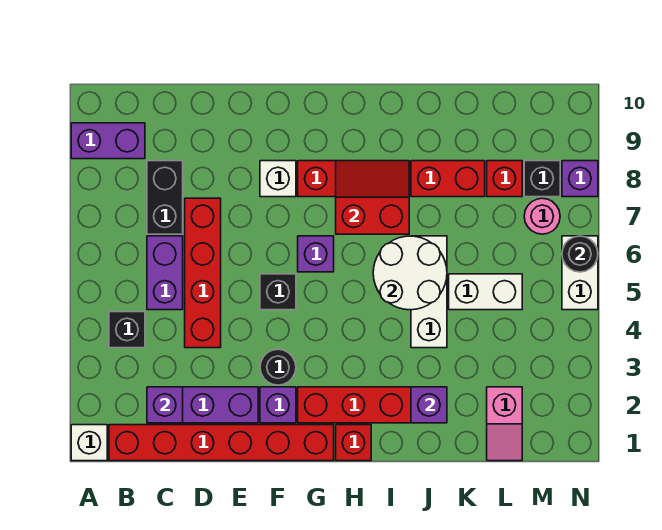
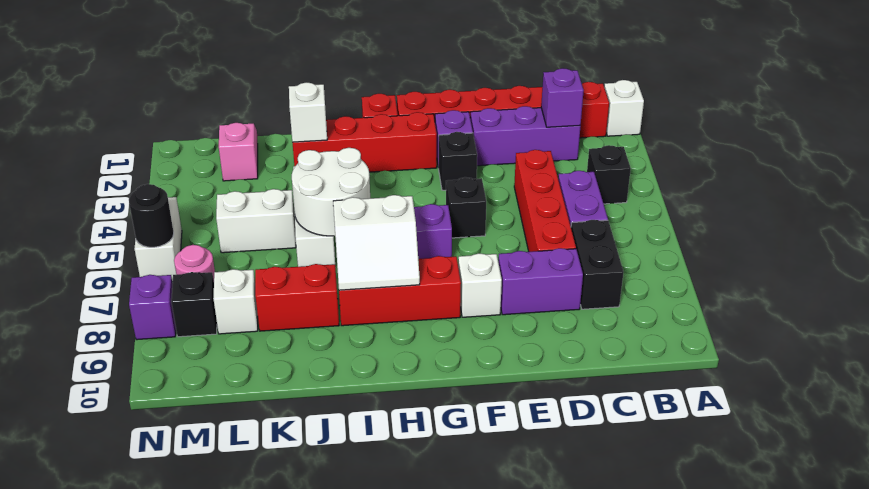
purple brick A9:B9 level 1 -> purple brick D8:E8 level 1
black round brick F3 level 1 -> black brick F3 level 1
red slope H7:I8 level 2 top 7 -> white slope H7:I8 level 2 top 7
purple brick J2 level 2 -> white brick J2 level 2
red brick L8 level 1 -> white brick L8 level 1

